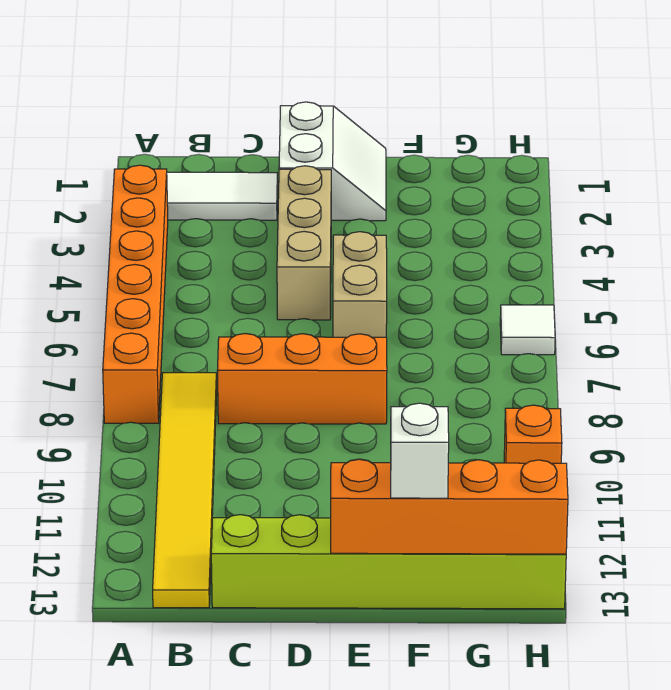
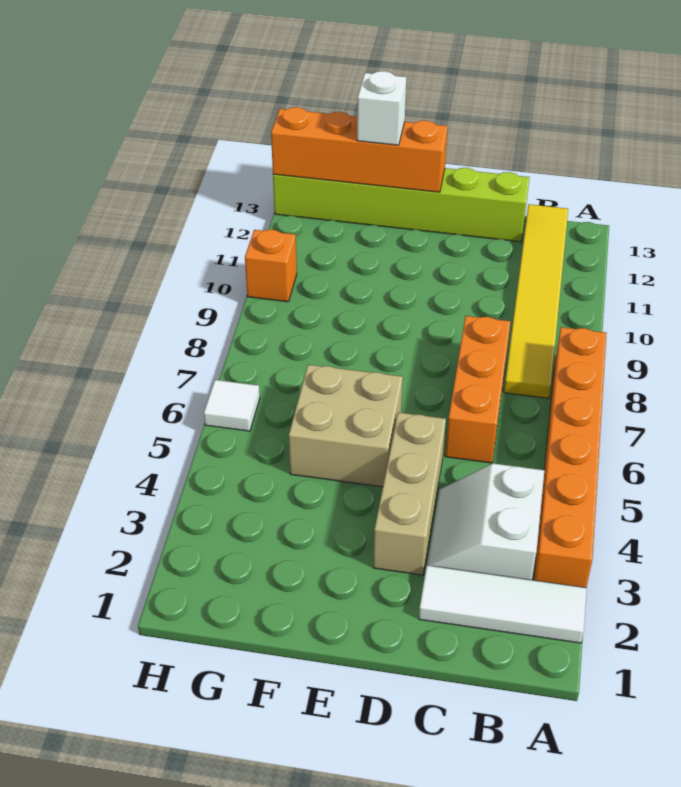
orange brick C8:E8 level 1 -> orange brick C6:C8 level 1
white slope D1:E2 level 1 top D -> white slope B3:C4 level 1 top B
tan brick E5:E6 level 1 -> tan brick E5:F6 level 1

